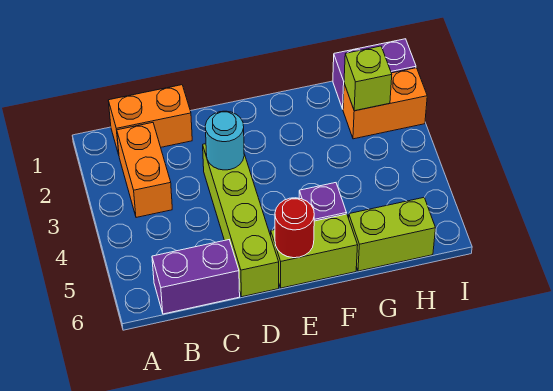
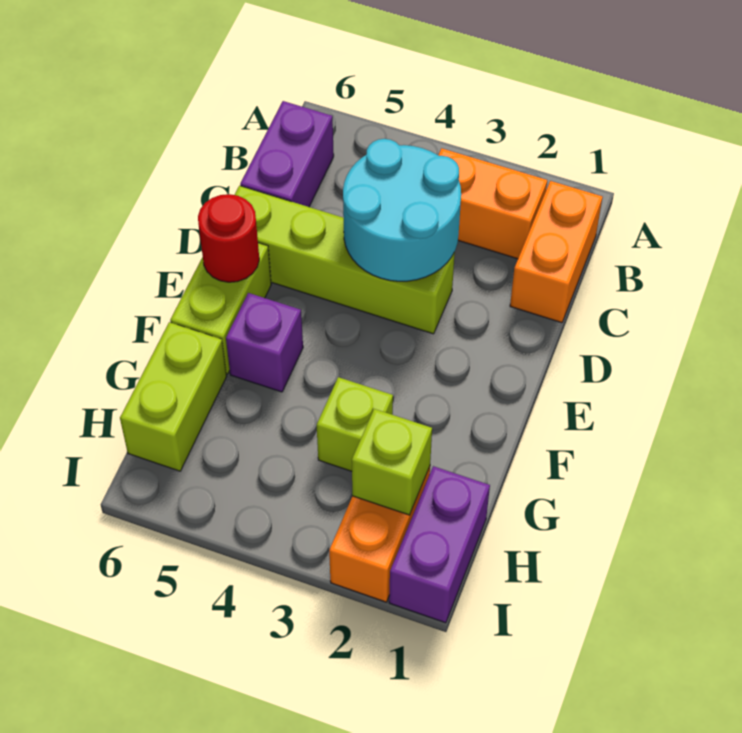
cyan round brick D3 level 2 -> cyan round brick C3:D4 level 2
none -> lime brick G3 level 1

